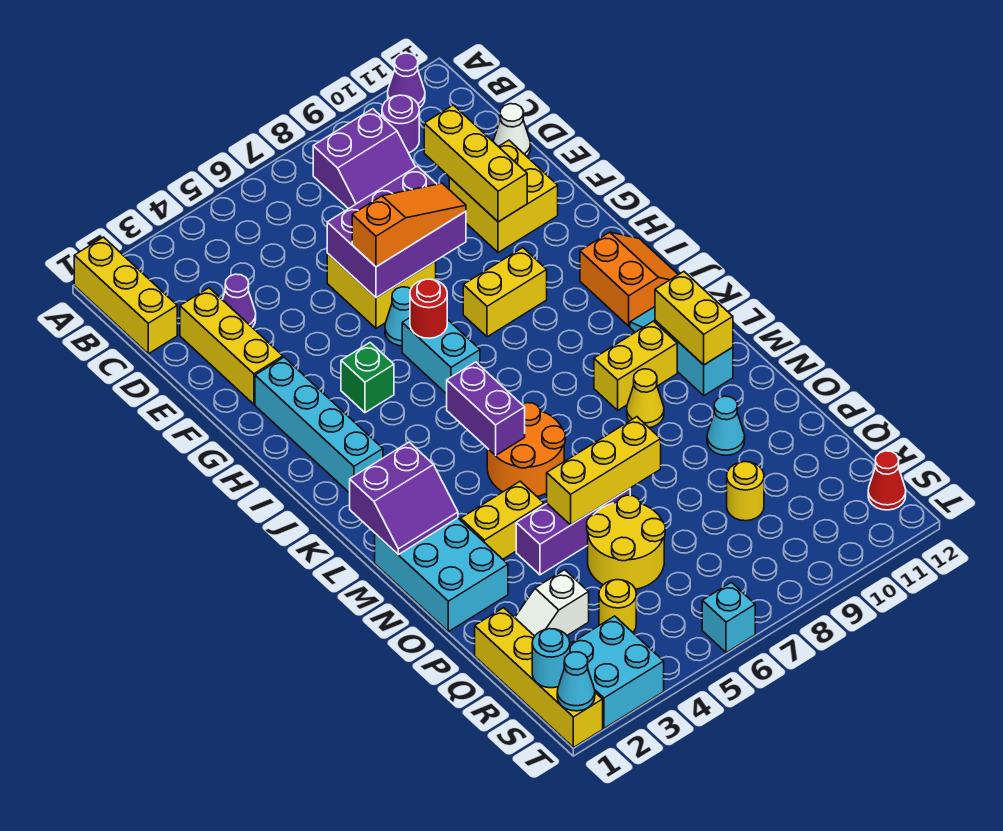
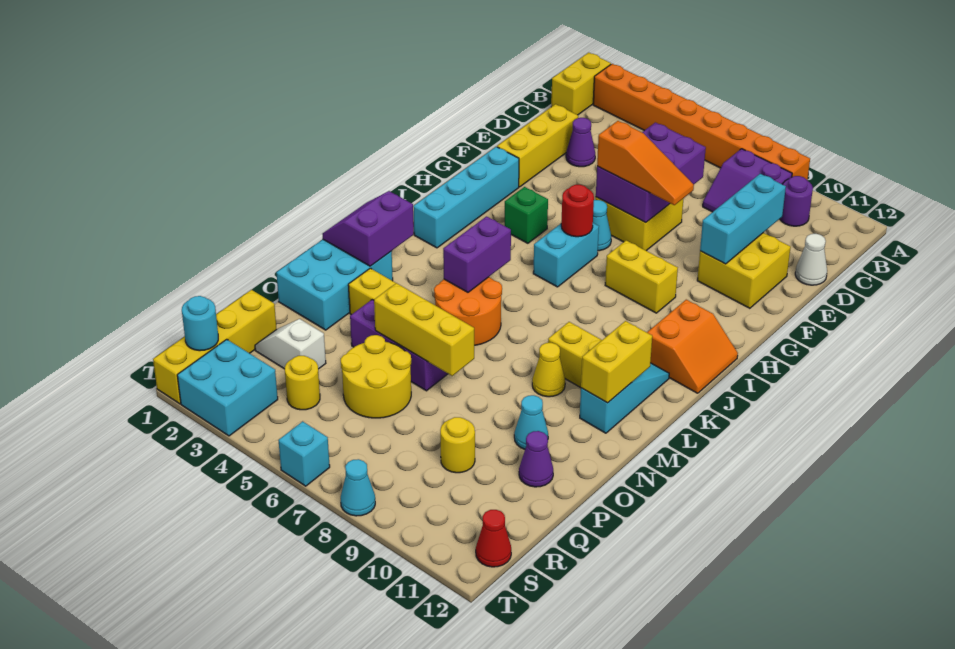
yellow brick A1:C1 level 1 -> yellow brick A1:B1 level 1
none -> orange brick A2:A9 level 1
purple cone A11 level 1 -> purple cone P11 level 1
yellow brick D10:F10 level 2 -> cyan brick D10:F10 level 2
purple brick E6:F8 level 2 -> purple brick D6:F7 level 2
purple slope L1:M2 level 2 top L -> purple slope L1:M2 level 2 top 2
cyan cone T1 level 2 -> cyan cone T8 level 1

